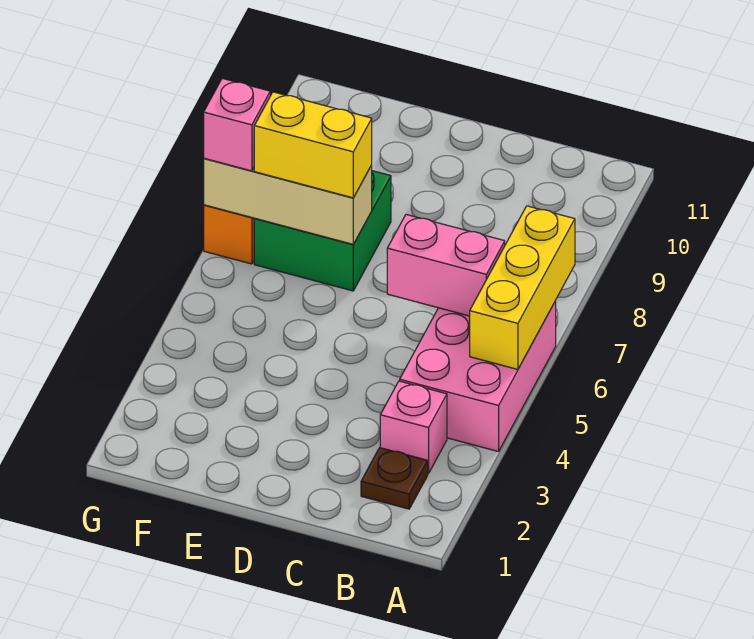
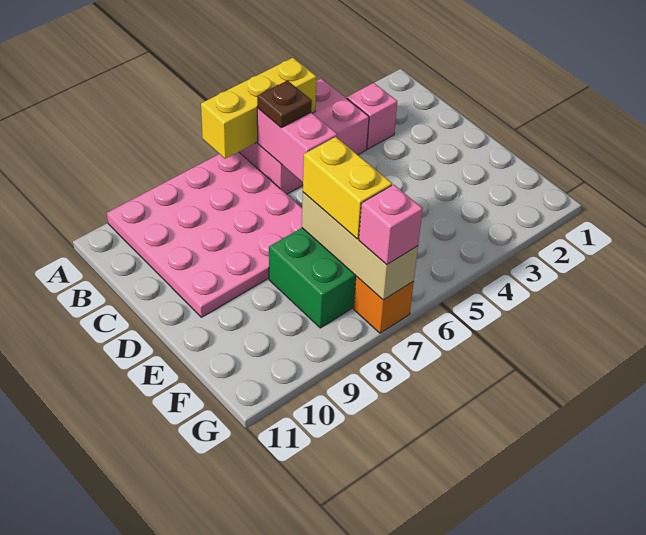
none -> pink plate A7:D10 level 1
brown plate B2 level 1 -> brown plate B6 level 3

